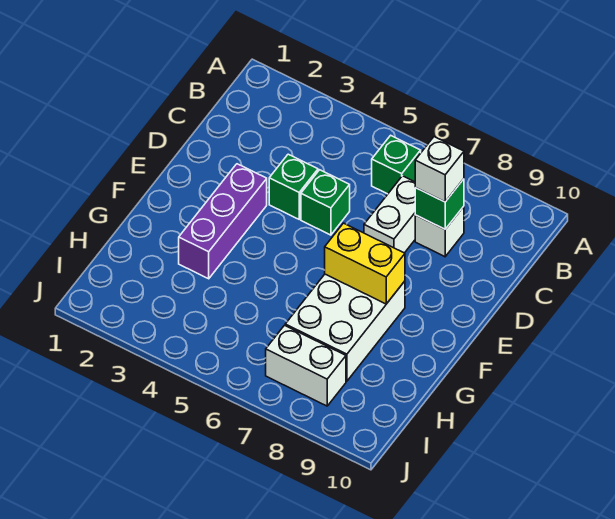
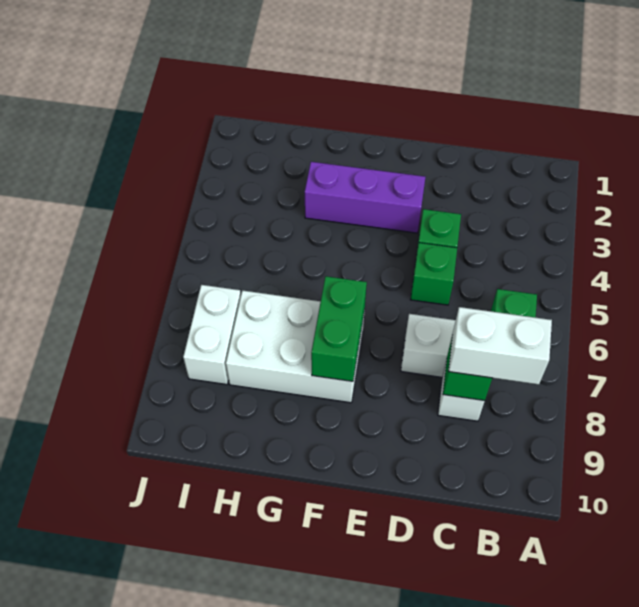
white brick C8 level 3 -> white brick B8:C8 level 3
yellow brick F7:F8 level 2 -> green brick F7:F8 level 2

